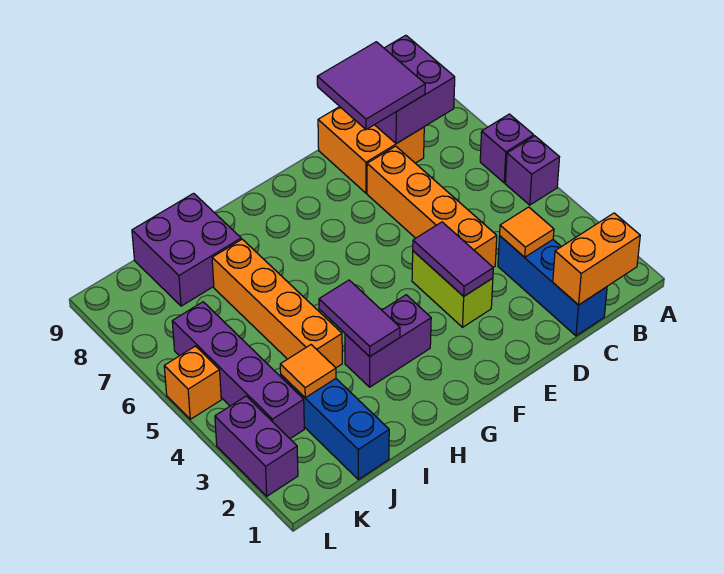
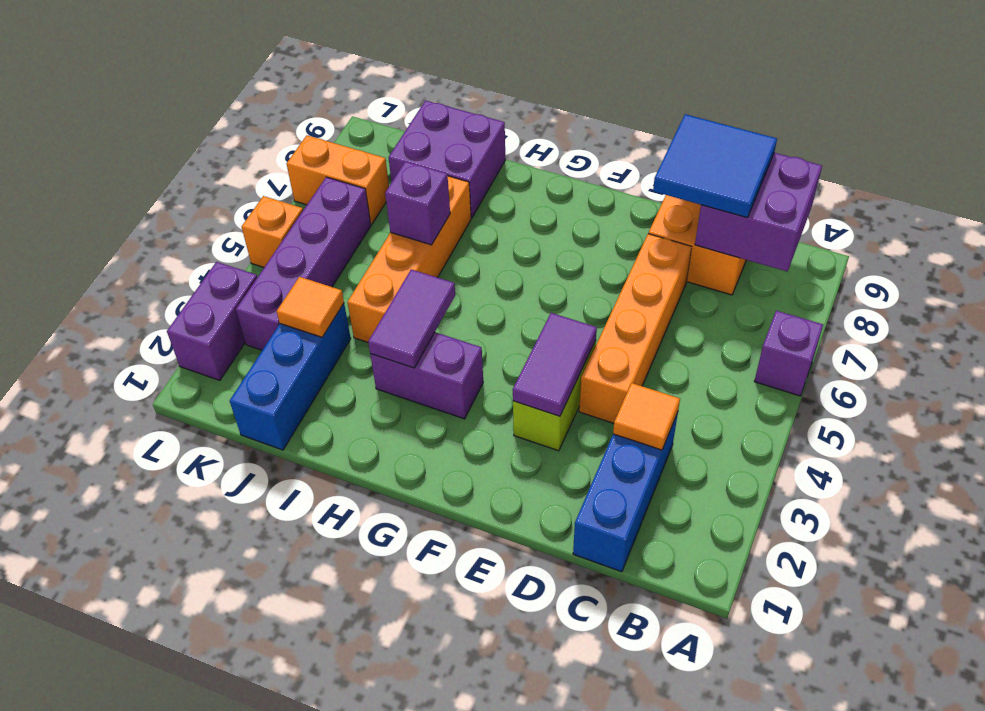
purple brick A5 level 1 -> purple brick I6 level 2
orange brick B1:C1 level 2 -> orange brick K7:L7 level 1
purple tile C8:D9 level 3 -> blue tile C8:D9 level 3

